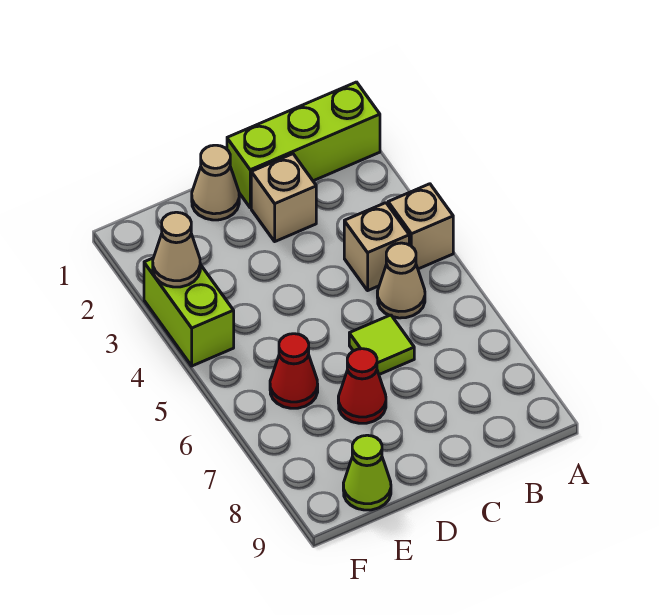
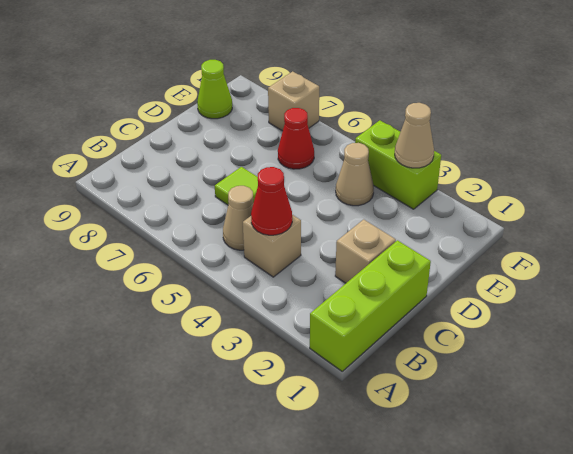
tan brick A4 level 1 -> tan brick F7 level 1
tan cone D1 level 1 -> tan cone E4 level 1
red cone D7 level 1 -> red cone B4 level 2

